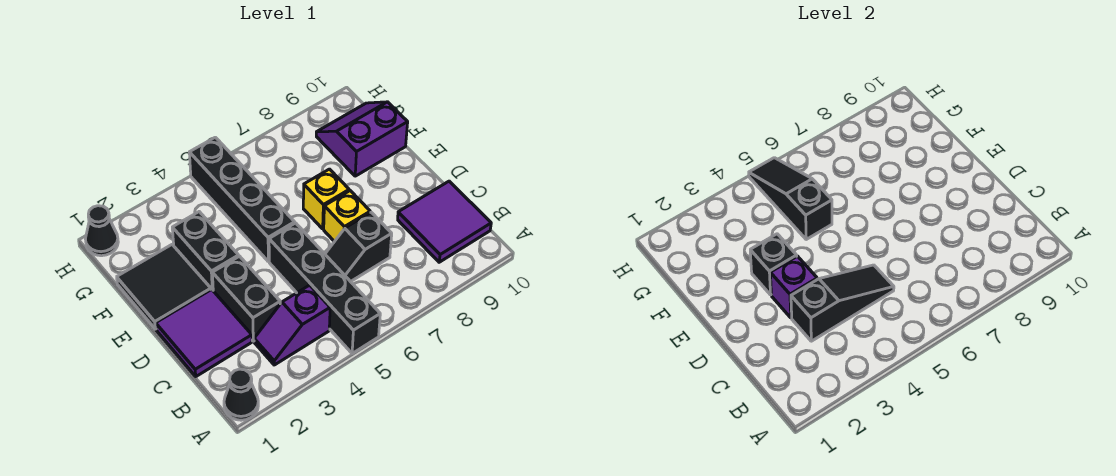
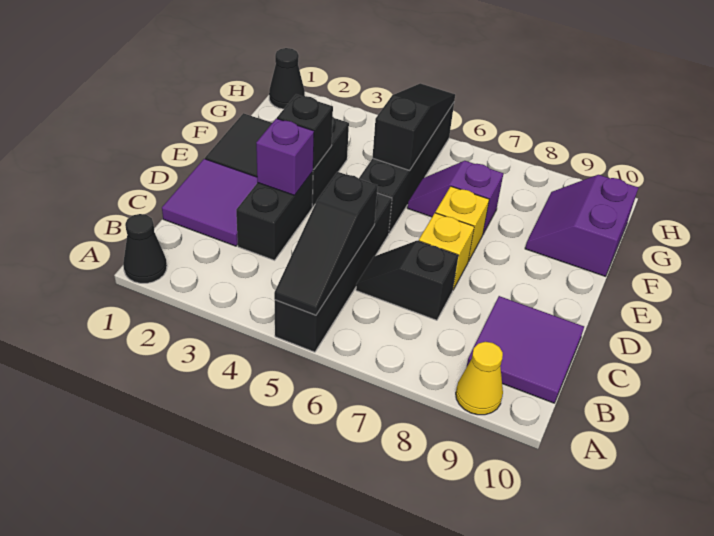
none -> yellow cone A9 level 1
purple slope B3:B4 level 1 top 4 -> purple slope F6:F7 level 1 top 7
black slope C3:C5 level 2 top 3 -> black slope A5:C5 level 2 top C
purple slope F9:G10 level 1 top F -> purple slope F9:G10 level 1 top 10

